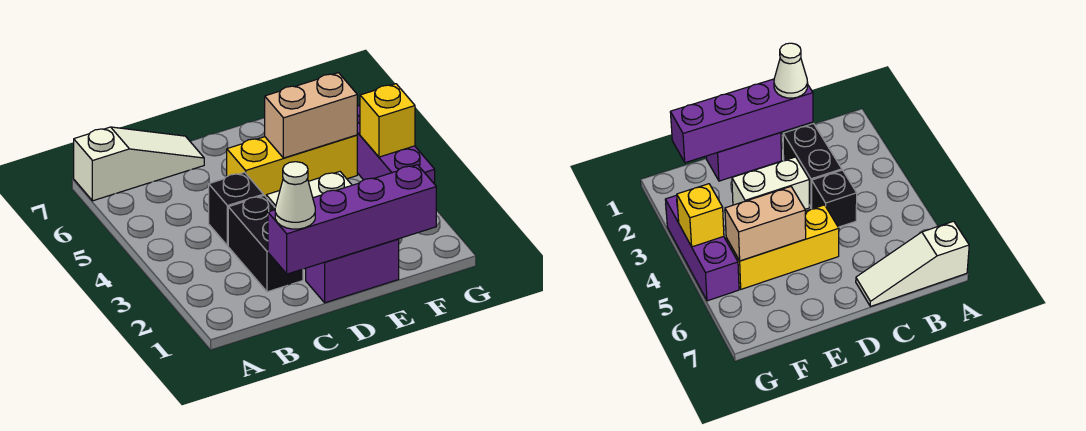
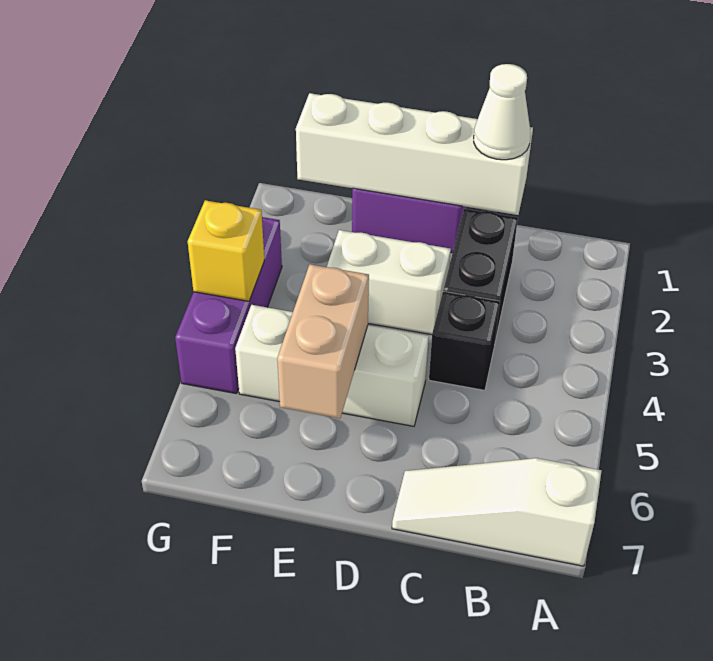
purple brick C1:F1 level 2 -> white brick C1:F1 level 2
yellow brick D5:F5 level 1 -> white brick D5:F5 level 1
tan brick E5:F5 level 2 -> tan brick E5:E6 level 2

